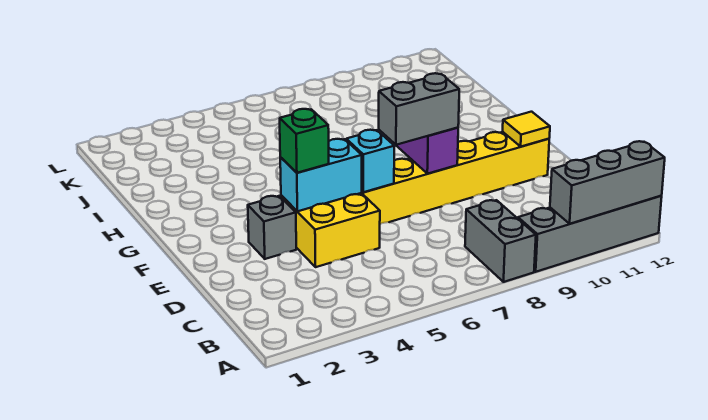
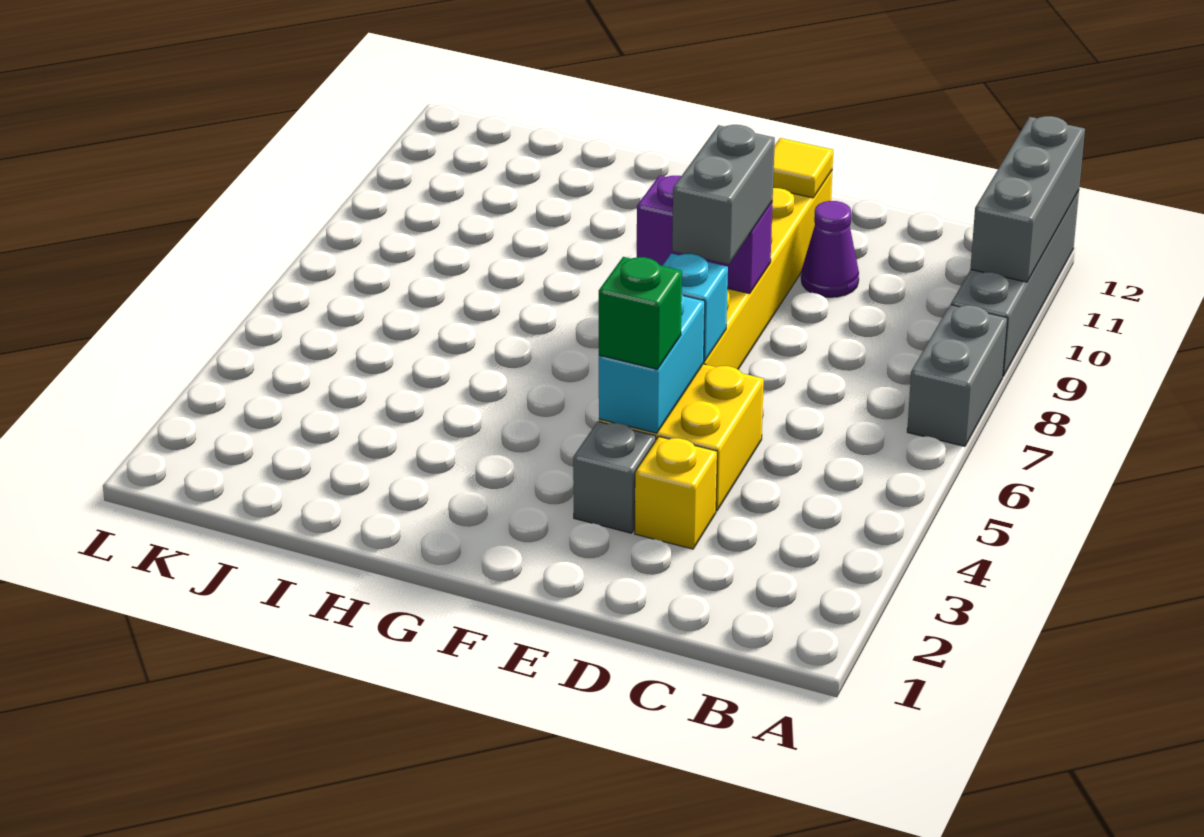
grey brick A8:B8 level 1 -> grey brick A7:A8 level 1
none -> yellow brick D3 level 1
none -> purple cone D10 level 1

